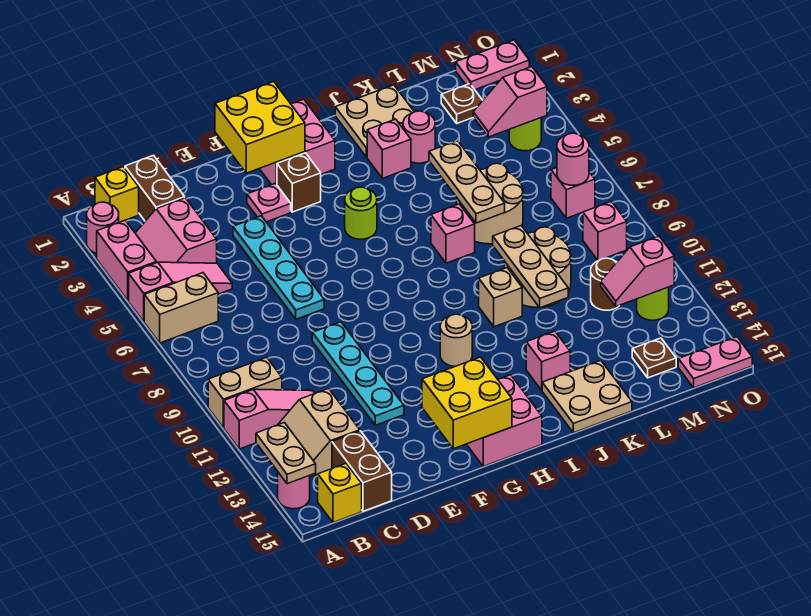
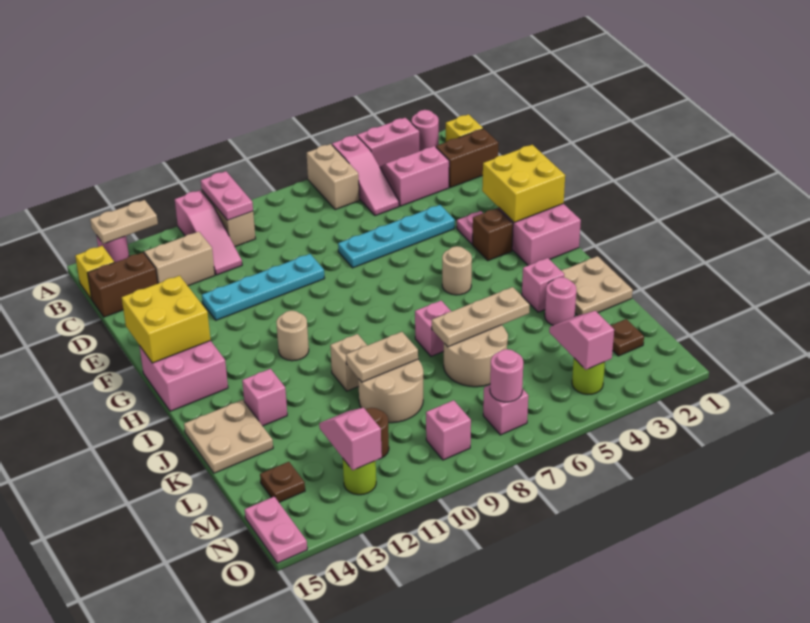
lime round brick H5 level 1 -> tan round brick H5 level 1
tan plate K9:K11 level 2 -> tan plate K9:K10 level 2
pink plate N1:O1 level 1 -> pink plate A10:B10 level 2

